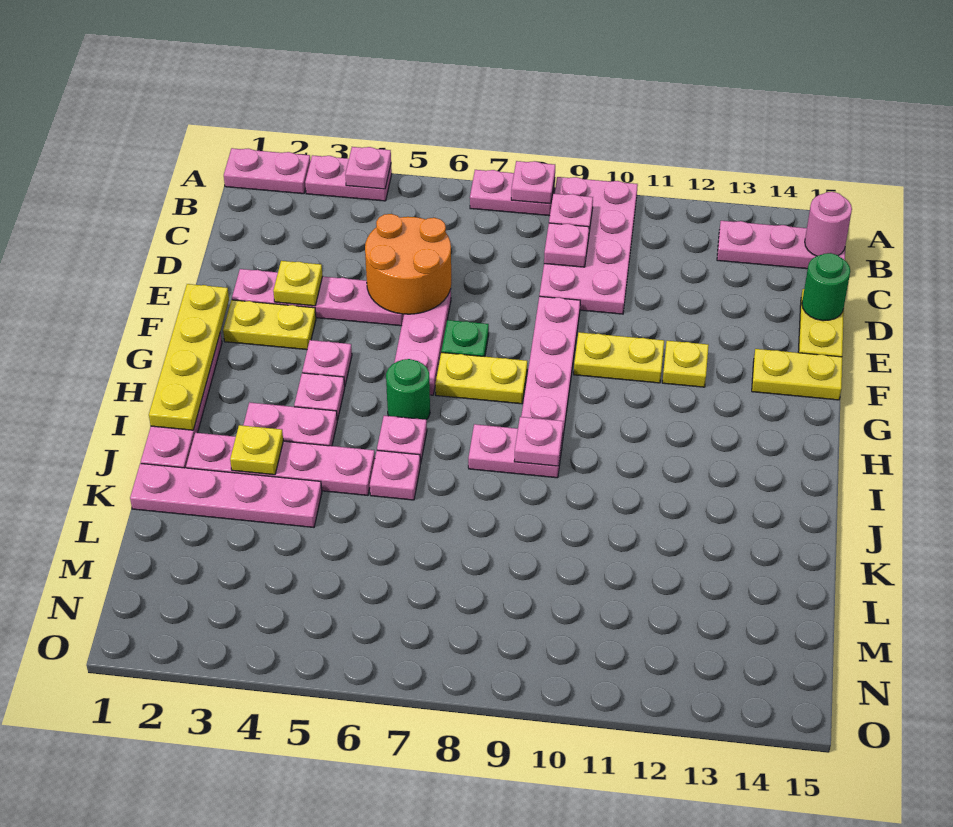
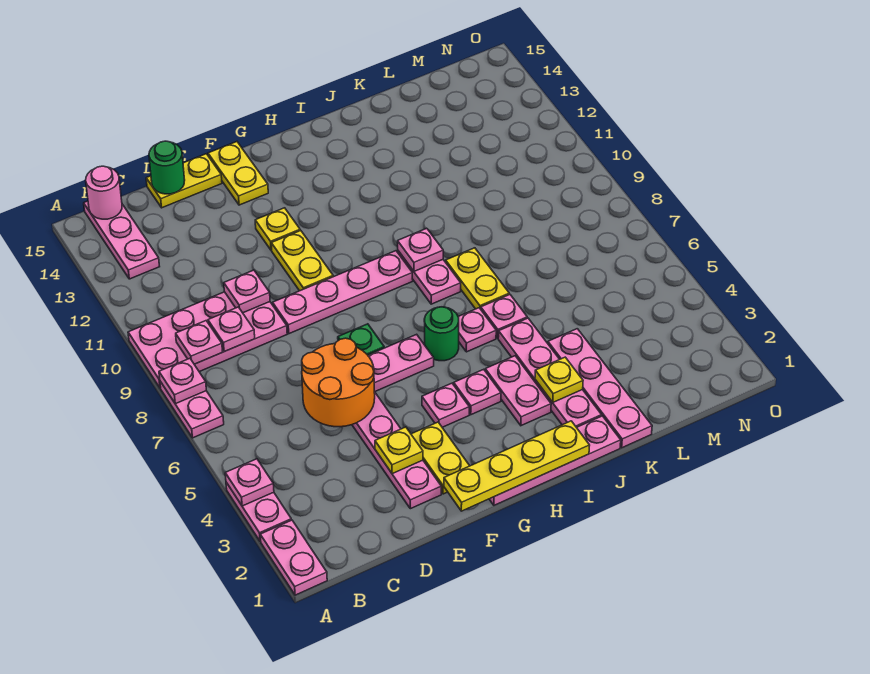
none -> pink plate D10 level 2
yellow plate G7:G8 level 1 -> yellow plate J7:J8 level 1

